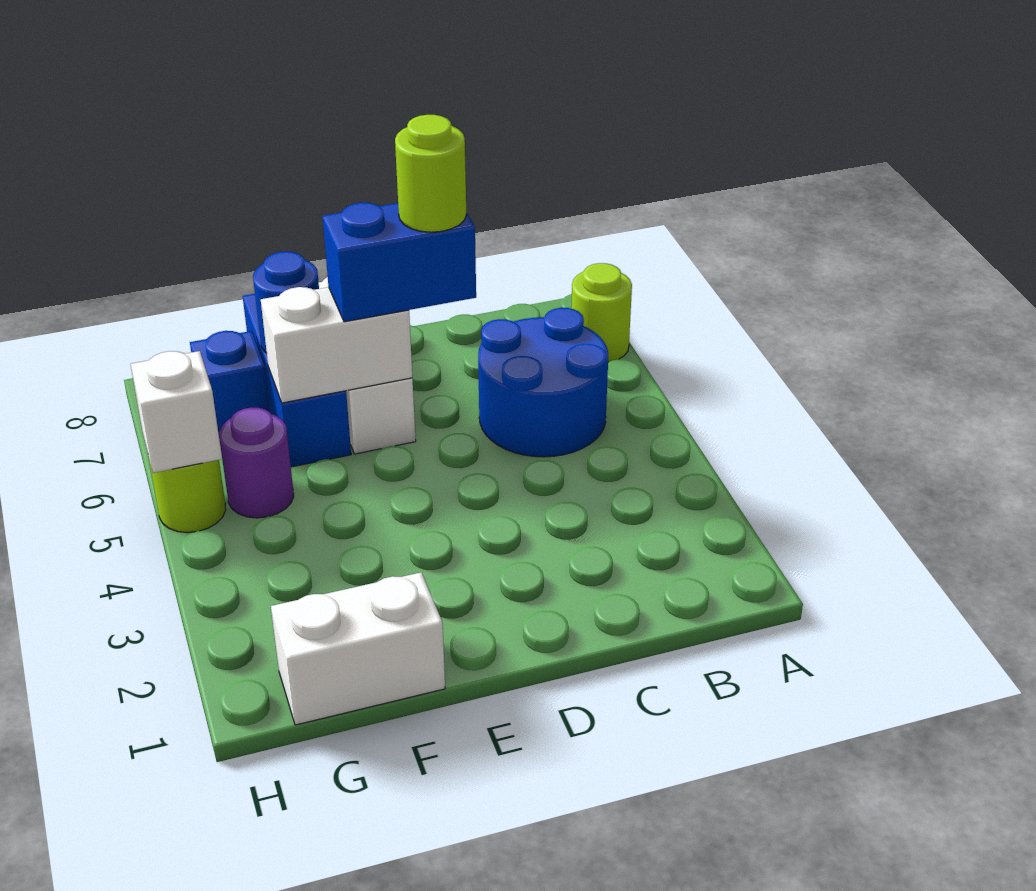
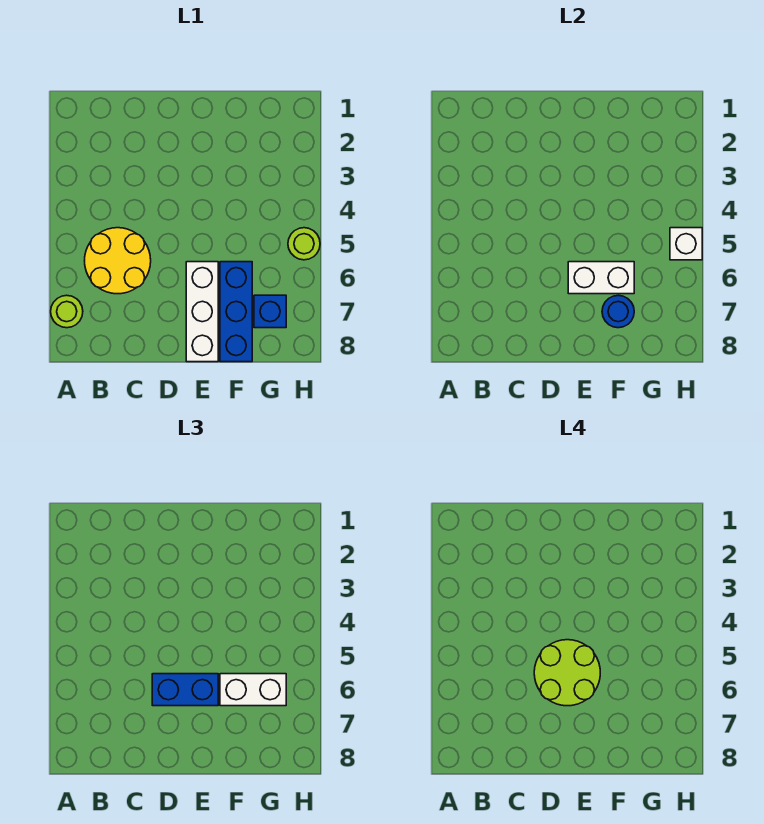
blue round brick B5:C6 level 1 -> yellow round brick B5:C6 level 1
lime round brick D6 level 4 -> lime round brick D5:E6 level 4
white brick F1:G1 level 1 -> white brick F6:G6 level 3
purple round brick G5 level 1 -> none

